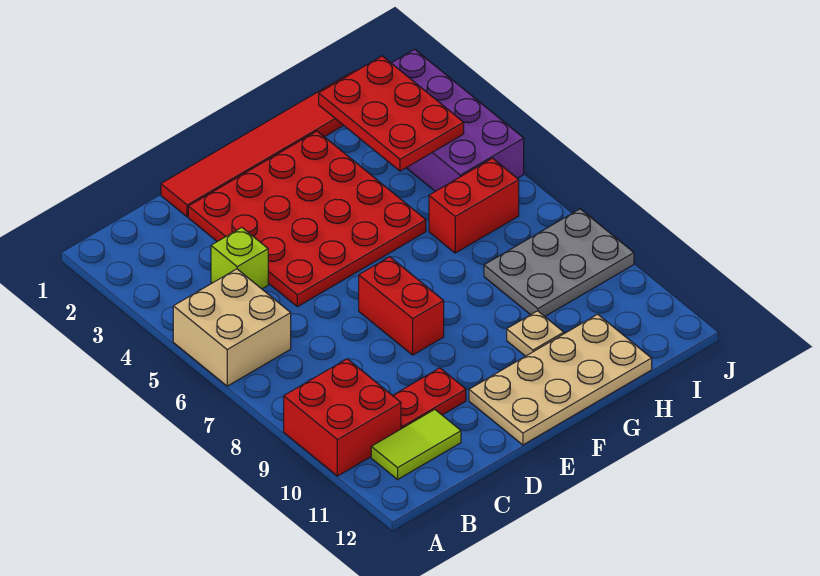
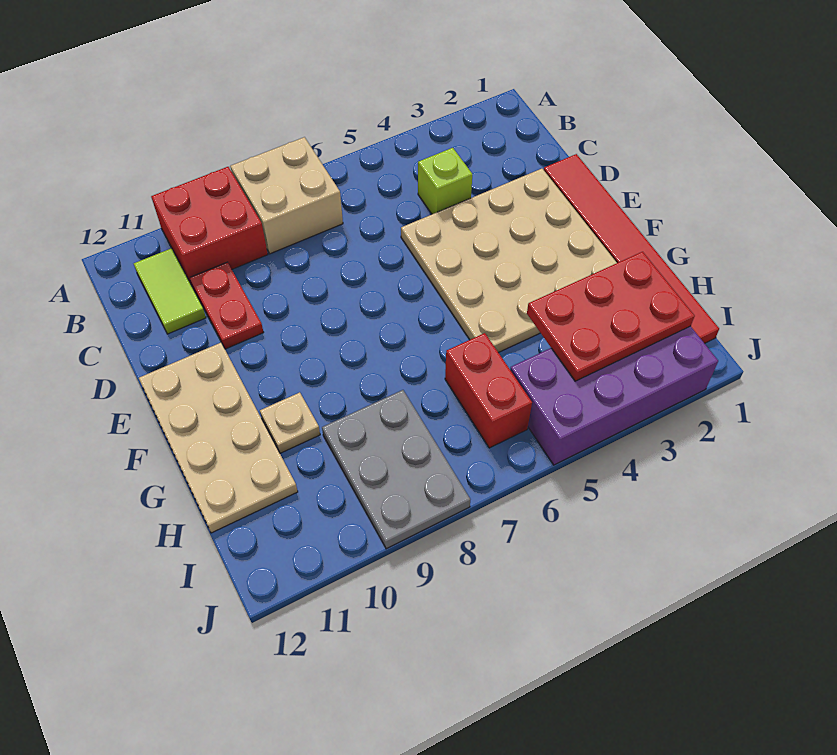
tan brick A5:B6 level 1 -> tan brick A7:B8 level 1
red plate D2:G5 level 1 -> tan plate D2:G5 level 1
red brick E7:E8 level 1 -> none

